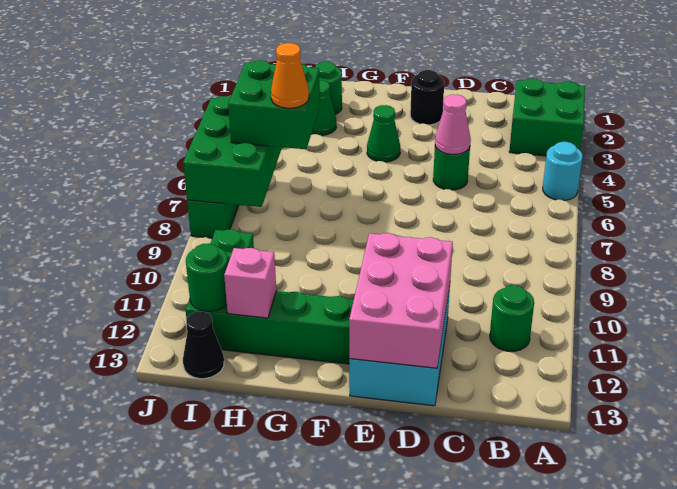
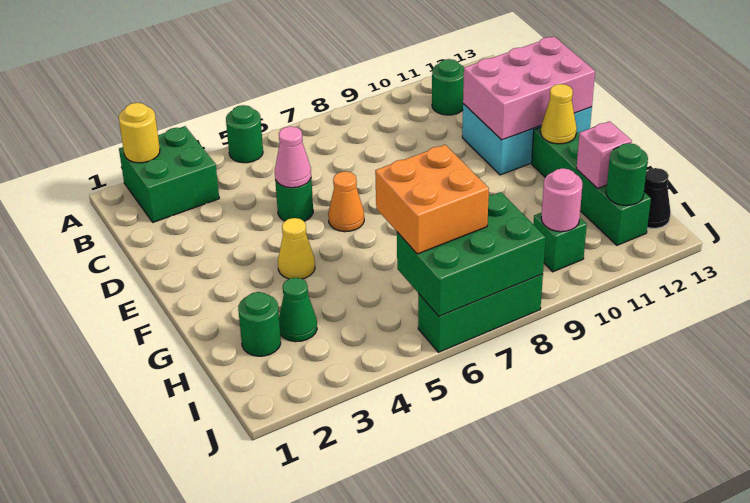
none -> yellow round brick A2 level 2
cyan round brick A5 level 1 -> green round brick A5 level 1
black round brick E2 level 1 -> none
green cone F4 level 1 -> yellow cone F4 level 1
none -> yellow cone F12 level 2
green brick H6:I7 level 3 -> orange brick H6:I7 level 3
orange cone H7 level 4 -> orange cone E6 level 1
none -> pink round brick I10 level 2

